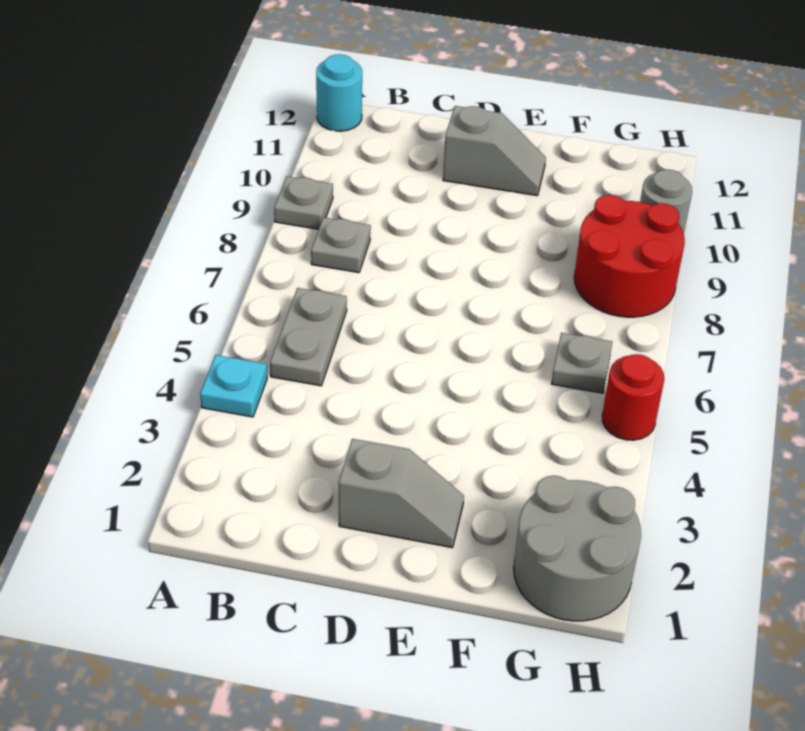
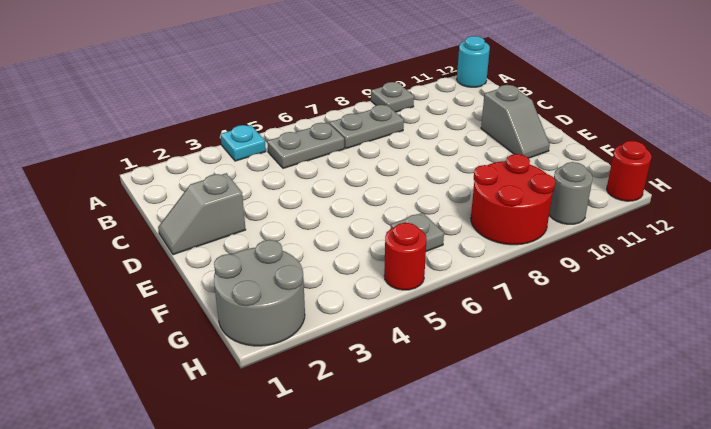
grey plate B8 level 1 -> grey plate B7:B8 level 1
grey slope D2:E2 level 1 top D -> grey slope D1:D2 level 1 top 2
none -> red round brick H12 level 1

